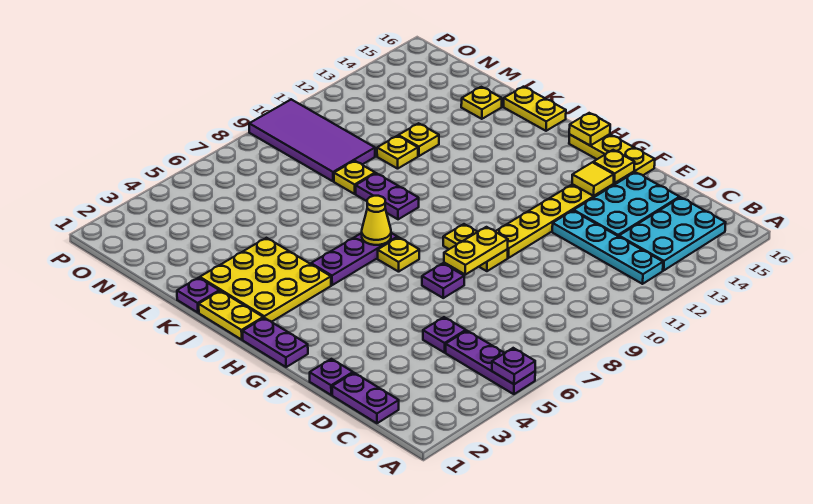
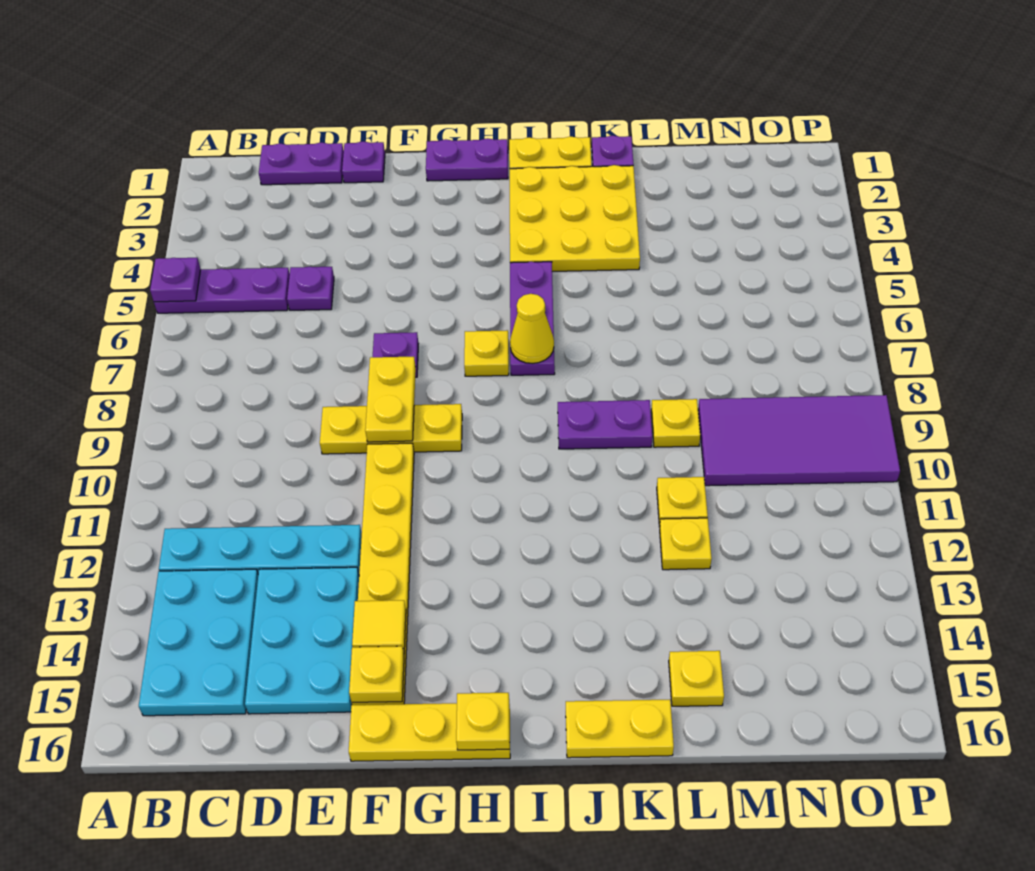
yellow plate F9:G9 level 1 -> yellow plate E9:G9 level 1

